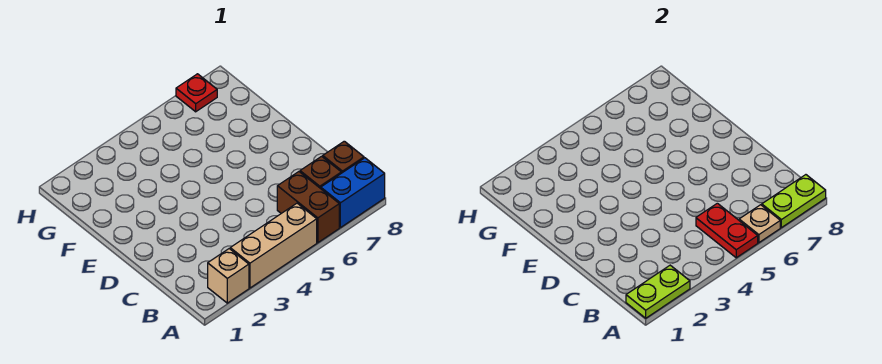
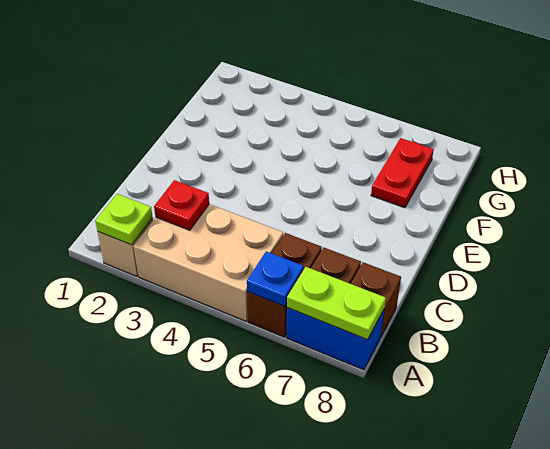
lime plate A1:A2 level 2 -> lime plate A2 level 2
tan brick A3:A5 level 1 -> tan brick A3:B5 level 1
red plate A5:B5 level 2 -> red plate F7:G7 level 1
tan plate A6 level 2 -> blue plate A6 level 2
red plate H7 level 1 -> red plate B3 level 2

